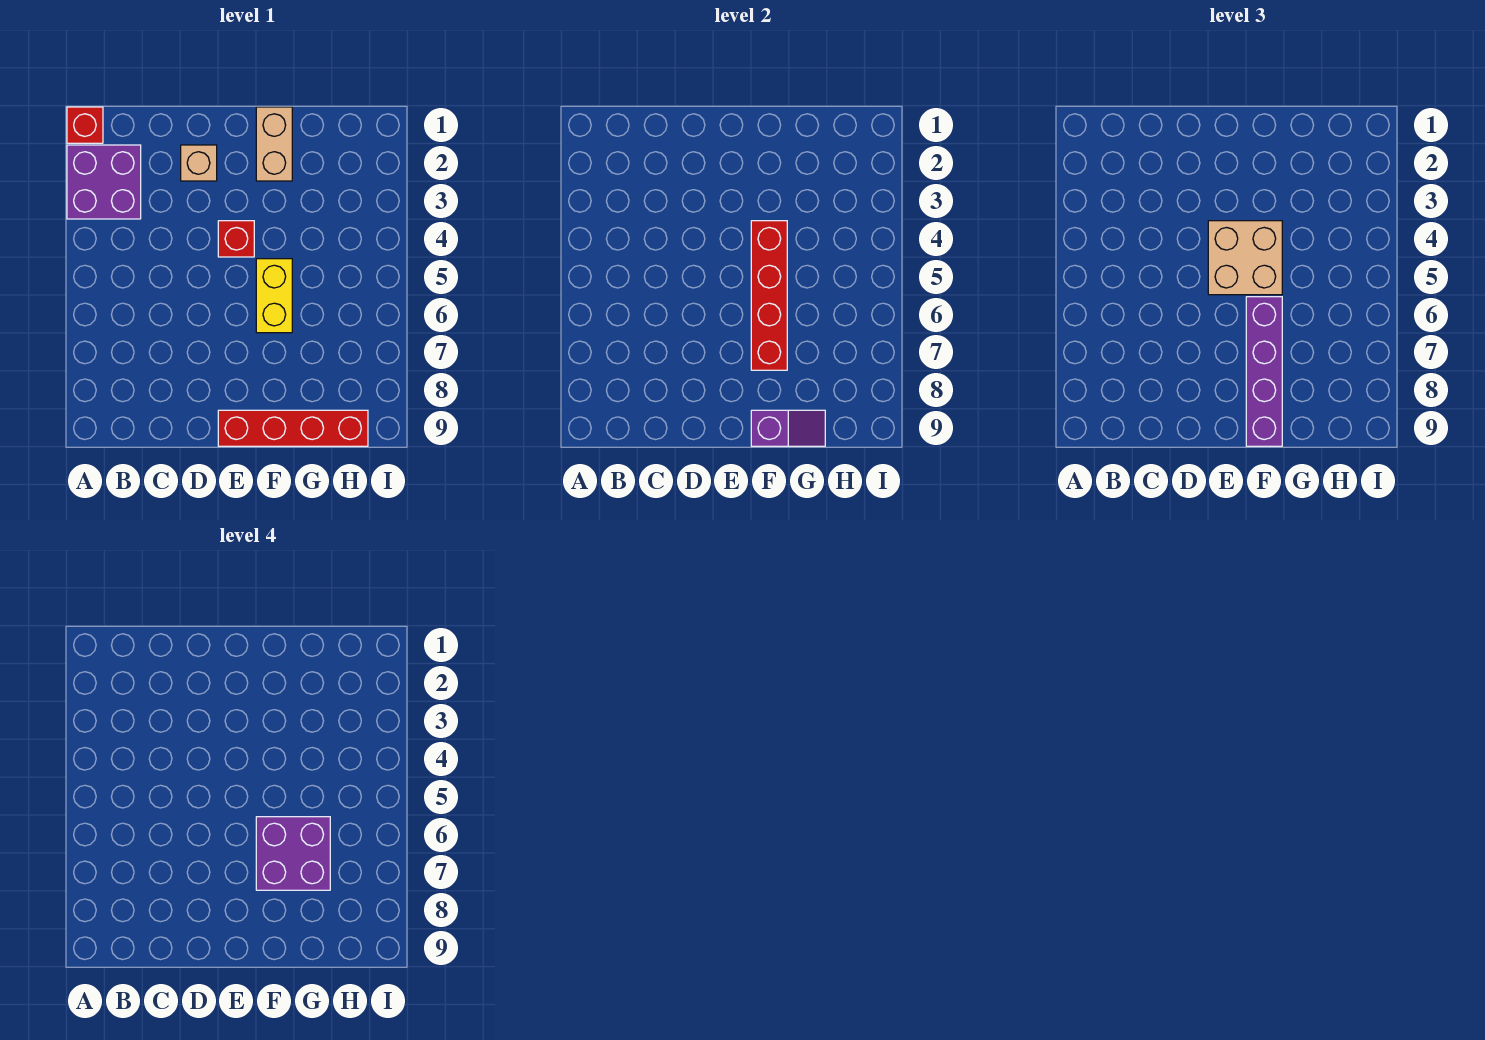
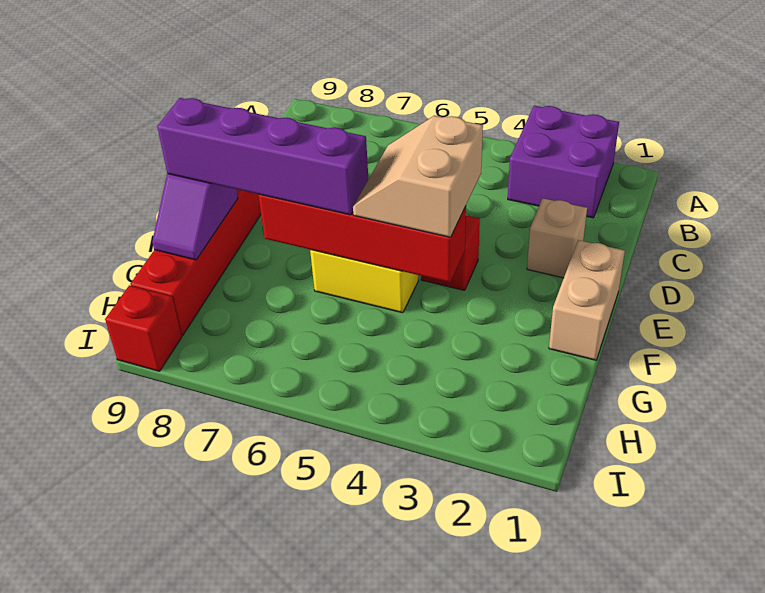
red brick A1 level 1 -> red brick I9 level 1
tan brick E4:F5 level 3 -> tan slope E4:F5 level 3 top 4
tan brick F1:F2 level 1 -> tan brick E1:F1 level 1
purple brick F6:G7 level 4 -> none

